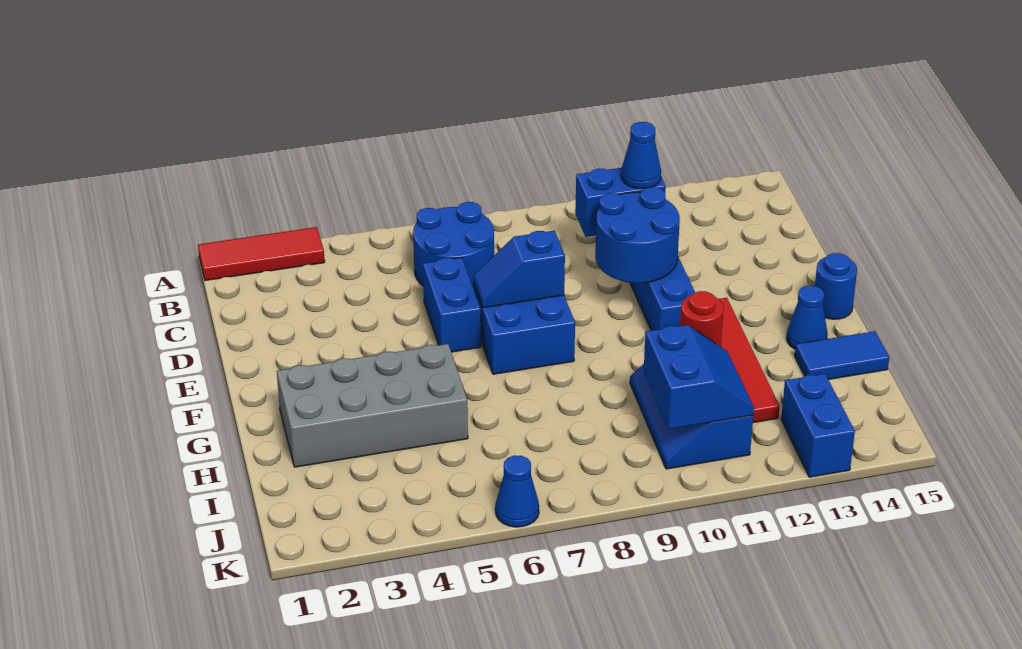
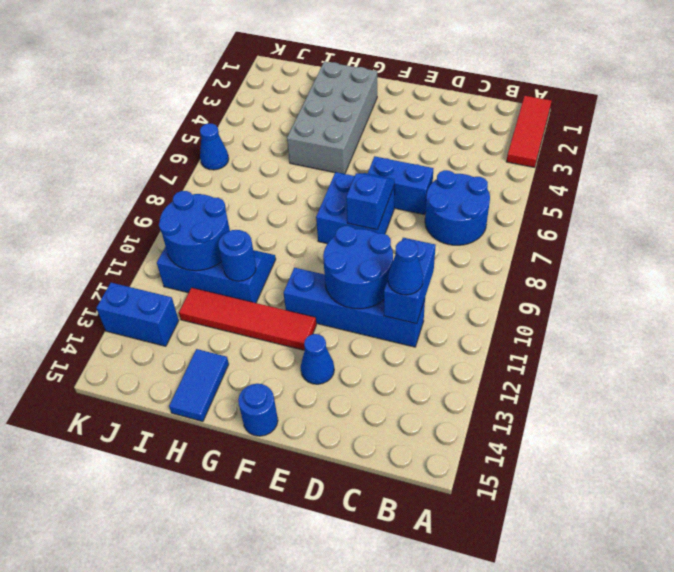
blue cone G14 level 1 -> blue cone E13 level 1
red round brick H11 level 2 -> blue round brick H11 level 2
blue slope I10:J11 level 2 top 10 -> blue round brick I10:J11 level 2

